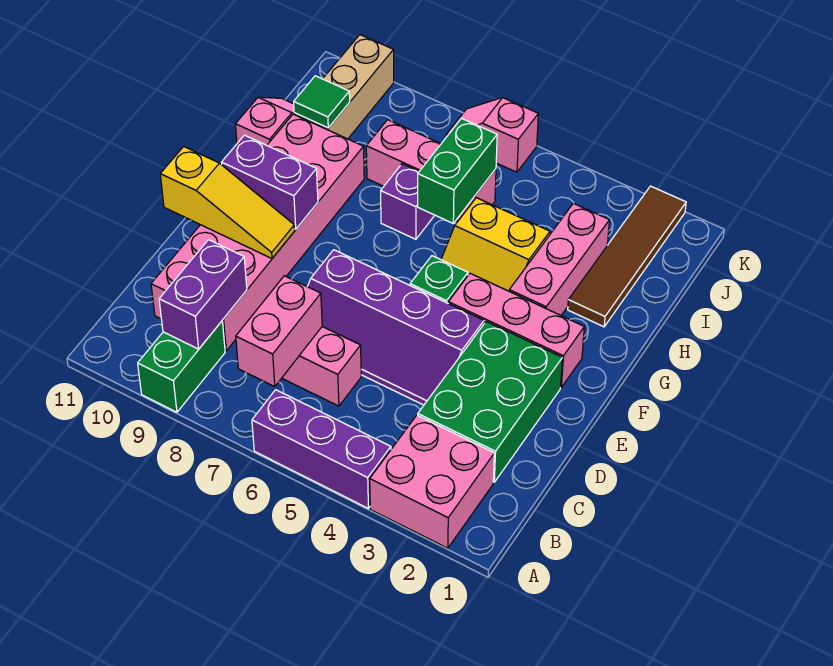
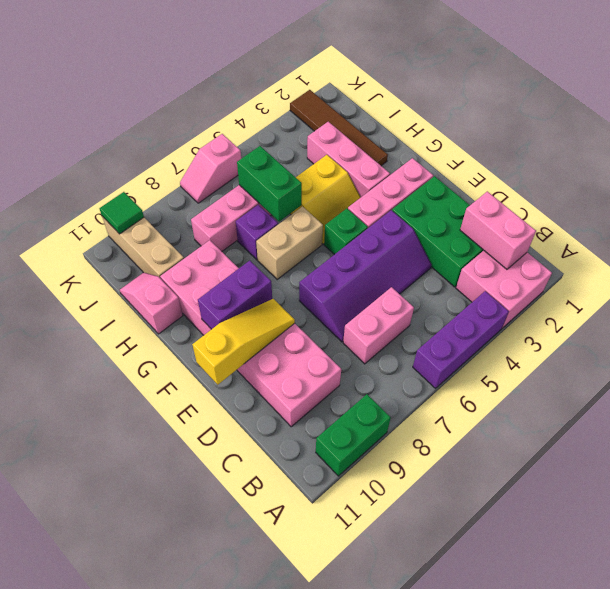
green brick A9:B9 level 1 -> green brick A9:A10 level 1
pink brick B7:C7 level 2 -> pink brick B2:C2 level 2
purple brick B9:C9 level 2 -> none
none -> tan brick G6:G7 level 1
green tile I10 level 2 -> green tile K10 level 2

